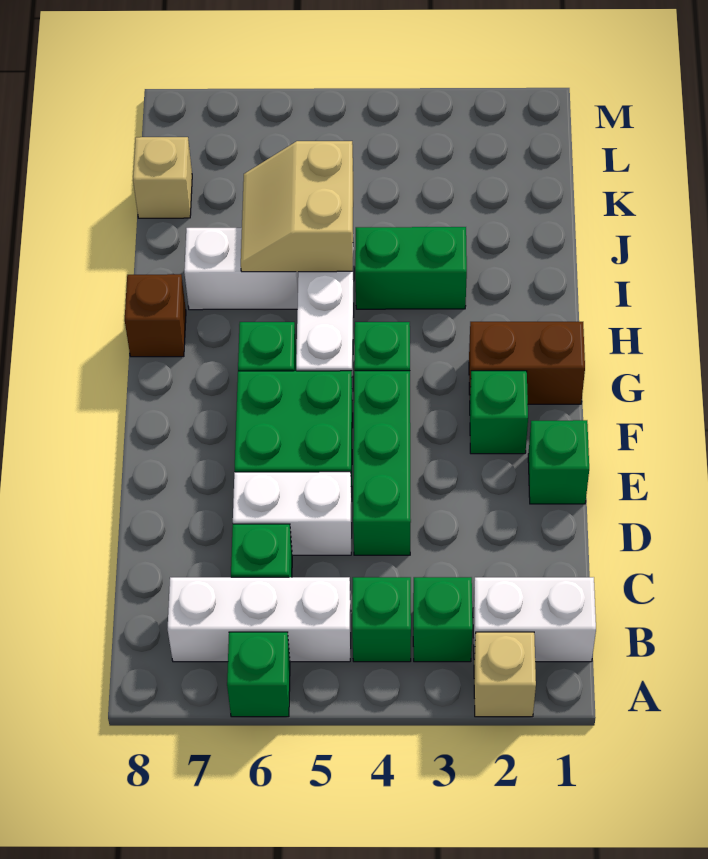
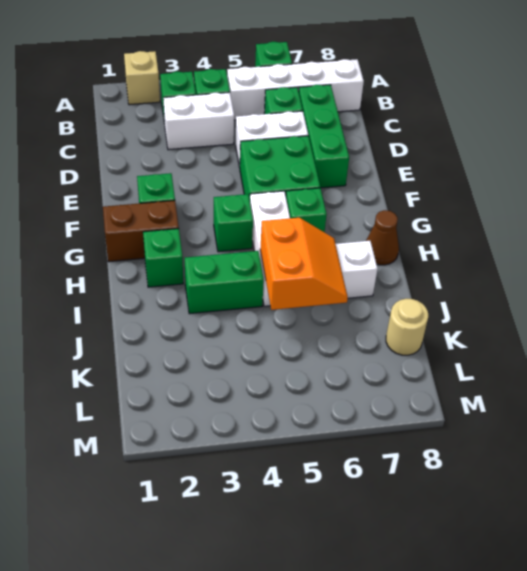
white brick B1:B2 level 1 -> white brick C3:C4 level 1
white brick B5:B7 level 1 -> white brick B5:B8 level 1
green brick D4:F4 level 1 -> green brick C7:E7 level 1
green brick E1 level 1 -> green brick H2 level 1
brown brick H8 level 1 -> brown cone H8 level 1
tan slope I5:J6 level 2 top 5 -> orange slope I5:J6 level 2 top 5
tan brick K8 level 1 -> tan round brick K8 level 1

